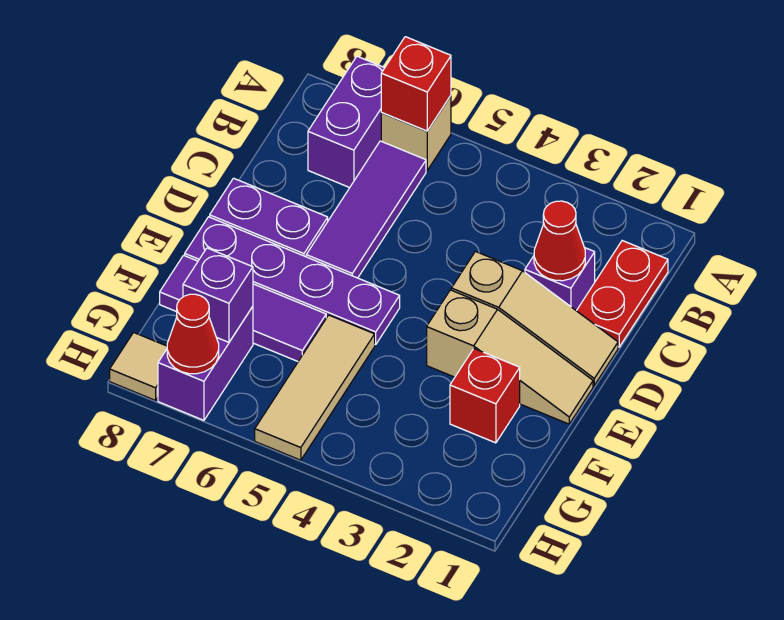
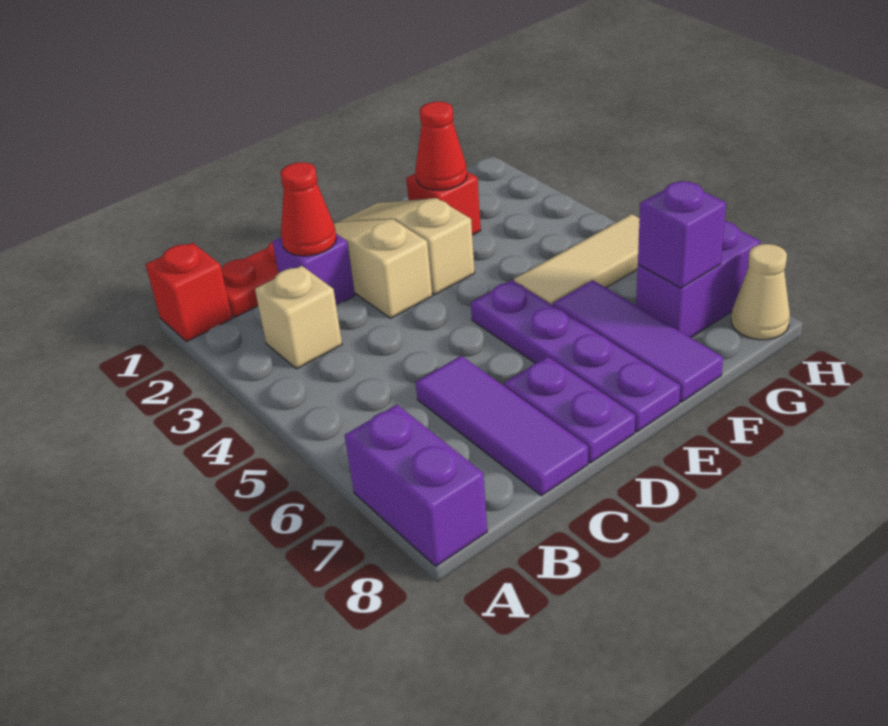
tan brick A6 level 1 -> tan brick B3 level 1
red brick A6 level 2 -> red brick A1 level 1
purple brick A7:B7 level 1 -> purple brick A7:A8 level 1
purple tile B6:D6 level 1 -> purple tile C6:C8 level 1
red cone H7 level 2 -> red cone F2 level 2
tan tile H8 level 1 -> tan cone H8 level 1

